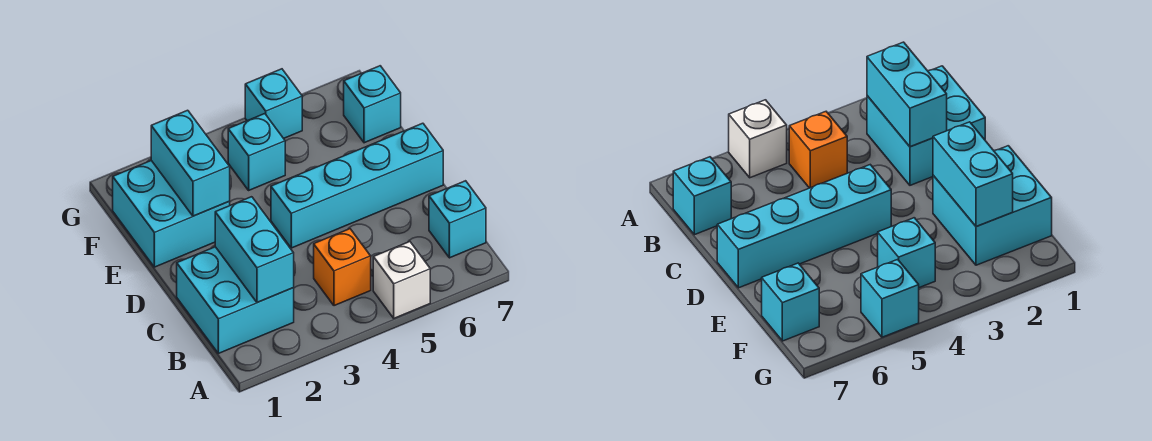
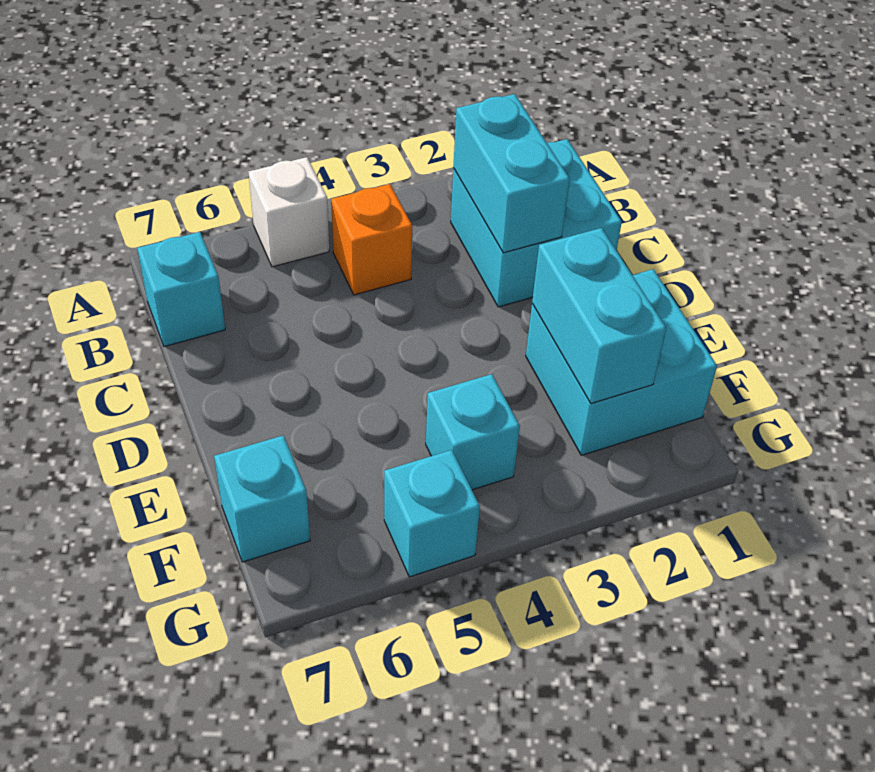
cyan brick D4:D7 level 1 -> none

